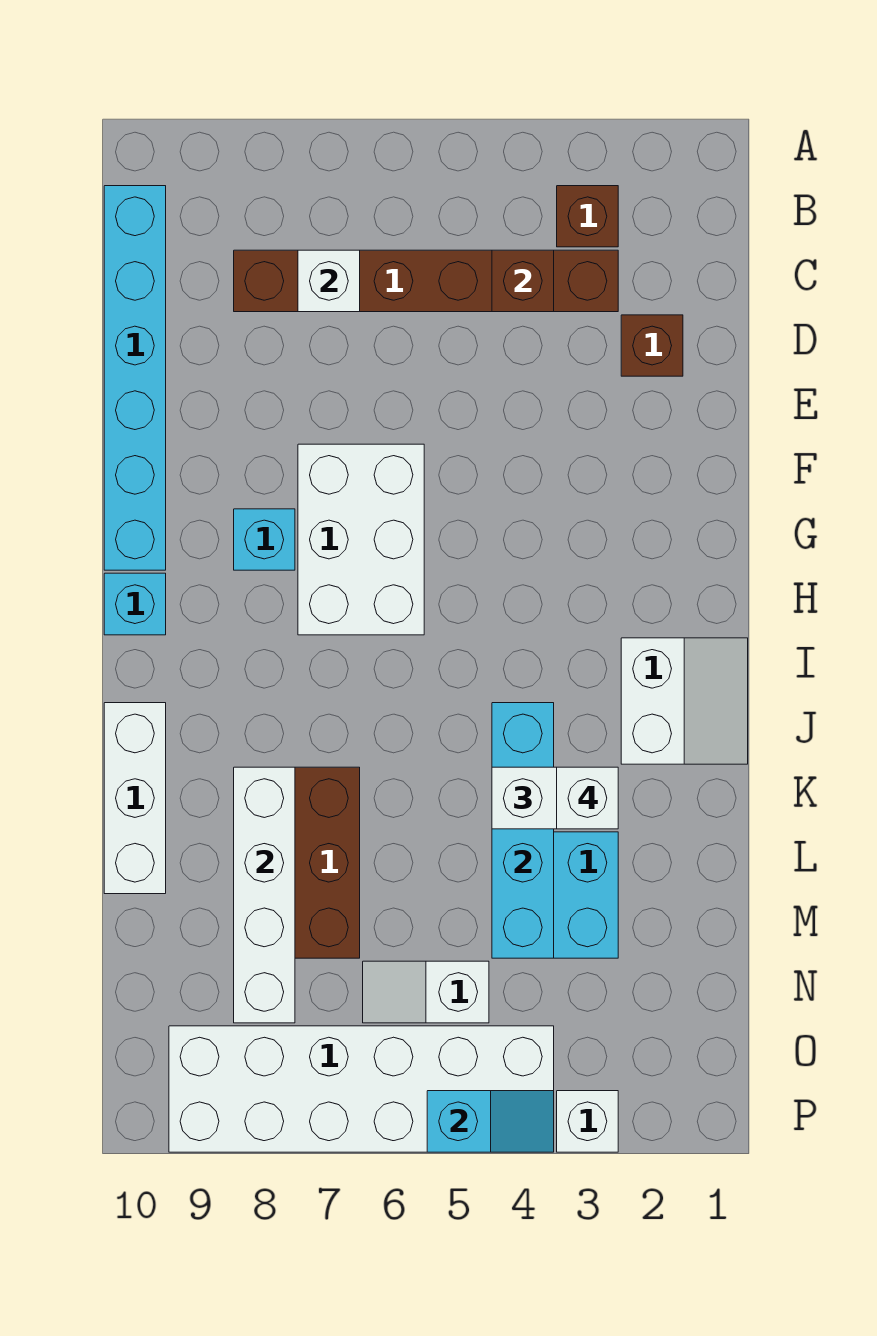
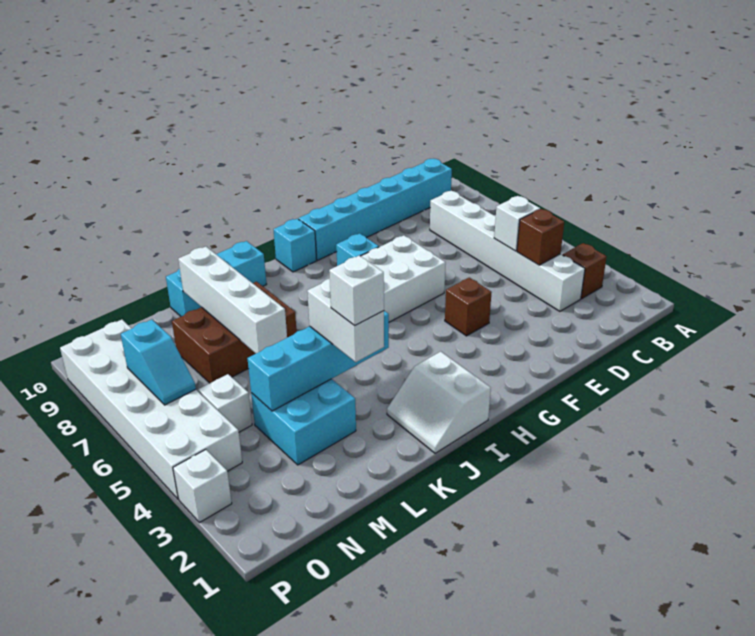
brown brick C3:C8 level 1 -> white brick C3:C8 level 1
white brick C7 level 2 -> white brick C5 level 2
brown brick D2 level 1 -> brown brick F4 level 1
white slope I1:J2 level 1 top 2 -> white slope I1:J2 level 1 top I
white brick J10:L10 level 1 -> cyan brick J10:L10 level 1
white brick K8:N8 level 2 -> white brick L6:L9 level 2
cyan slope P4:P5 level 2 top 5 -> cyan slope O6:O7 level 2 top 7

